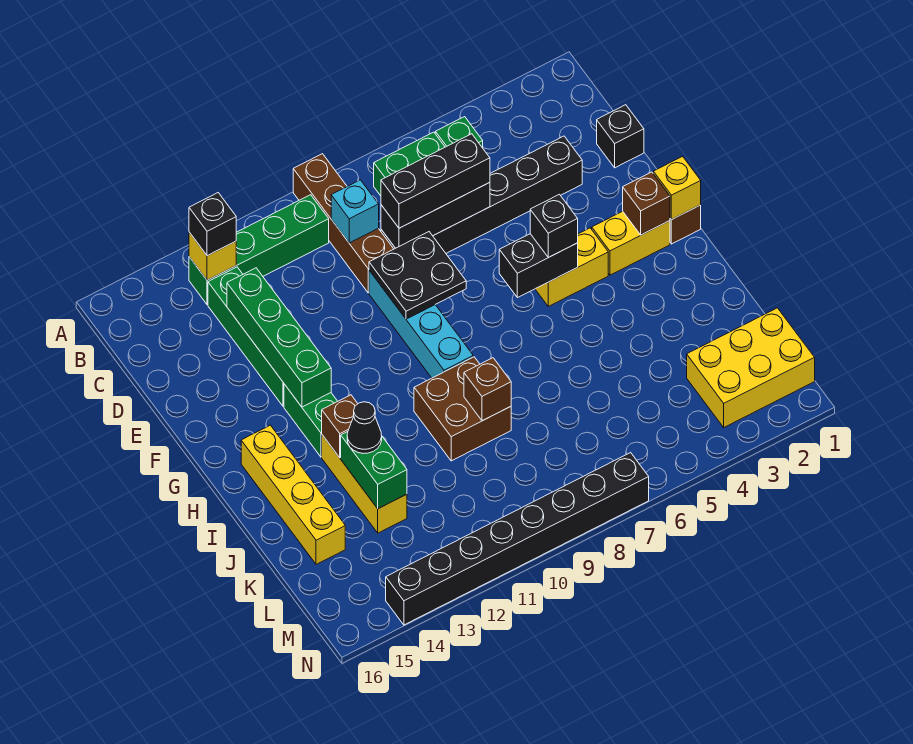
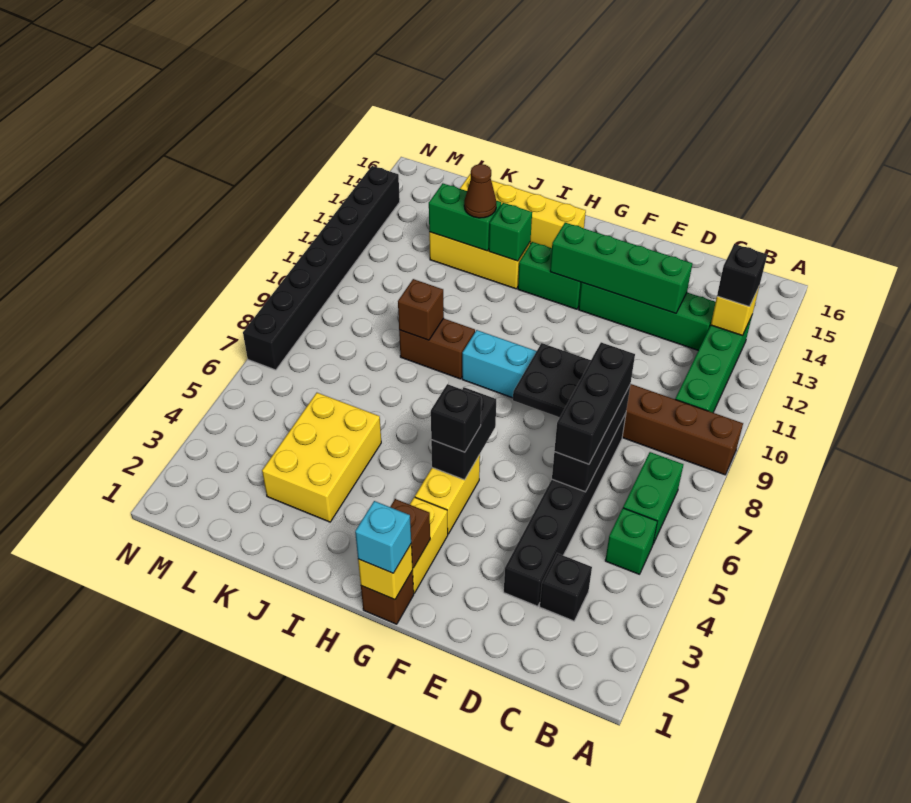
cyan brick C9 level 2 -> cyan brick G1 level 3
black brick D1 level 1 -> black brick C3 level 1
brown brick I9:J10 level 1 -> brown brick I9:J9 level 1
brown brick I13 level 2 -> green brick I13 level 2
black cone J13 level 3 -> brown cone J13 level 3
yellow brick L1:M3 level 1 -> yellow brick J3:K5 level 1

